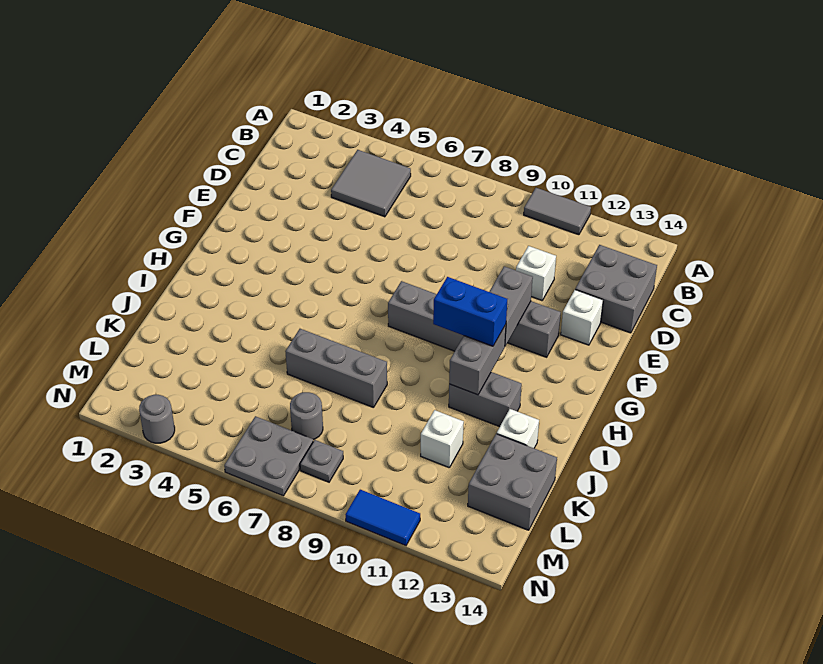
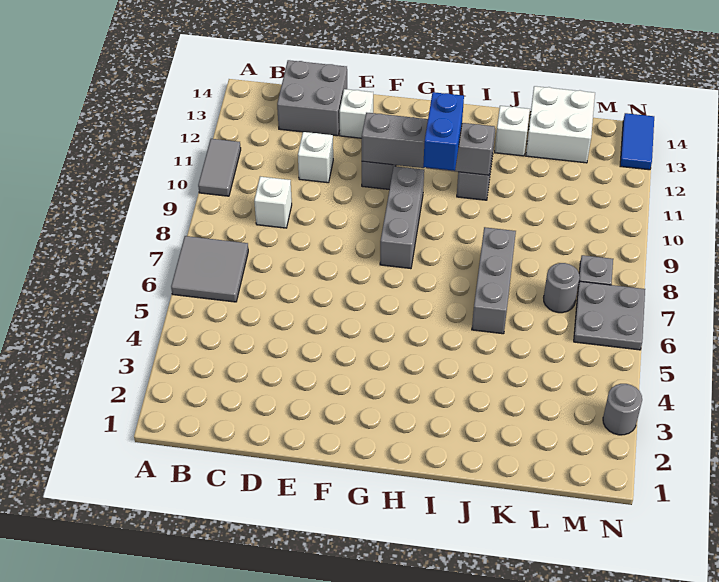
grey tile B4:C5 level 1 -> grey tile A6:B7 level 1
white brick K11 level 1 -> white brick C9 level 1
grey brick K13:L14 level 1 -> white brick K13:L14 level 1
blue tile N10:N11 level 1 -> blue tile N13:N14 level 1

